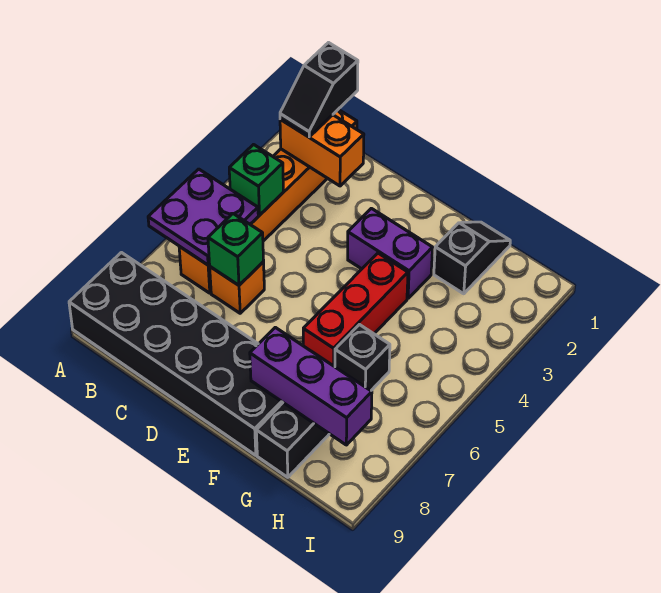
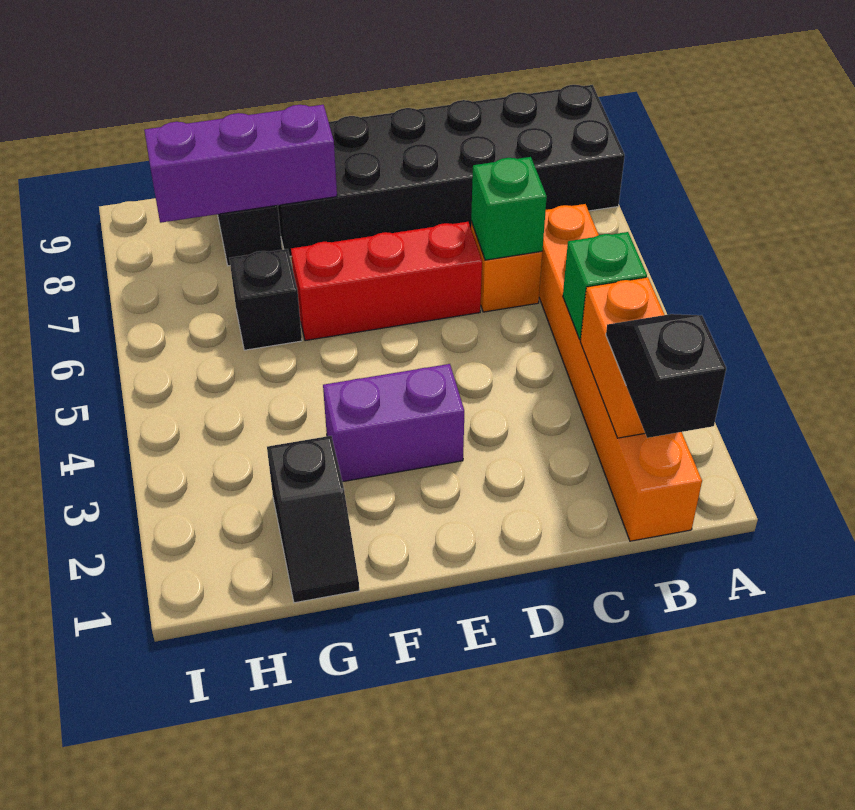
purple plate A5:B6 level 2 -> none
orange brick B2:C2 level 2 -> orange brick B2:B3 level 2
red brick F4:F6 level 1 -> red brick D6:F6 level 1

